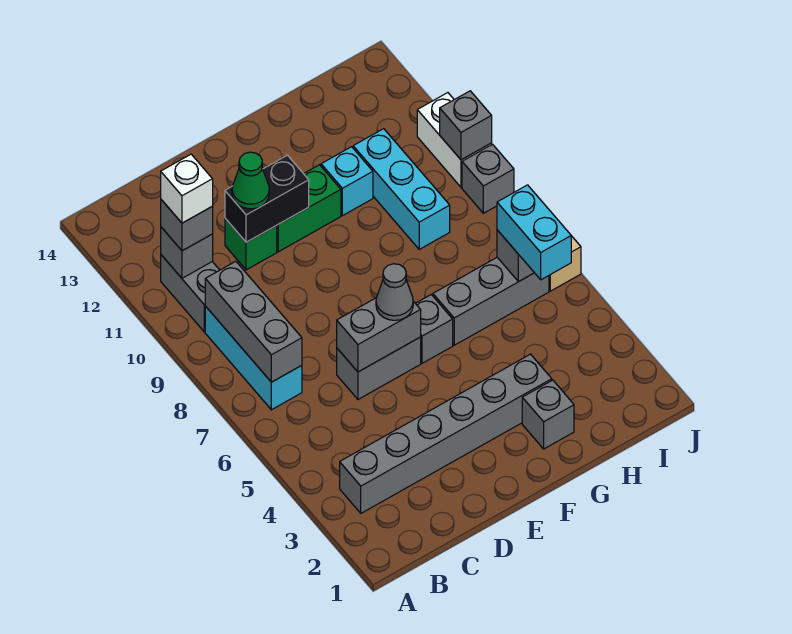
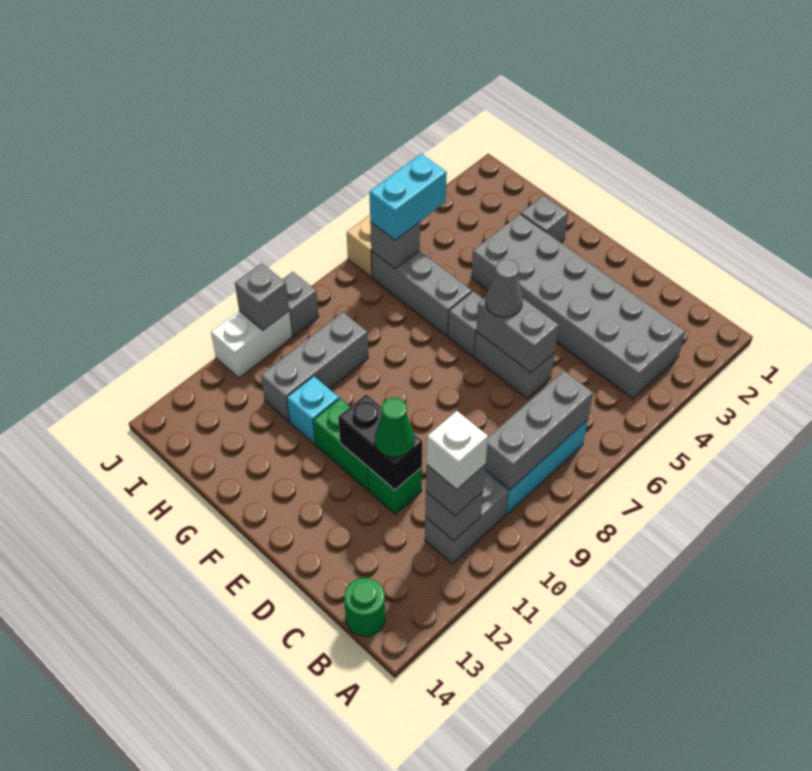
grey brick B3:G3 level 1 -> grey brick B3:G4 level 1
none -> green round brick B14 level 1
cyan brick H9:H11 level 1 -> grey brick H9:H11 level 1

